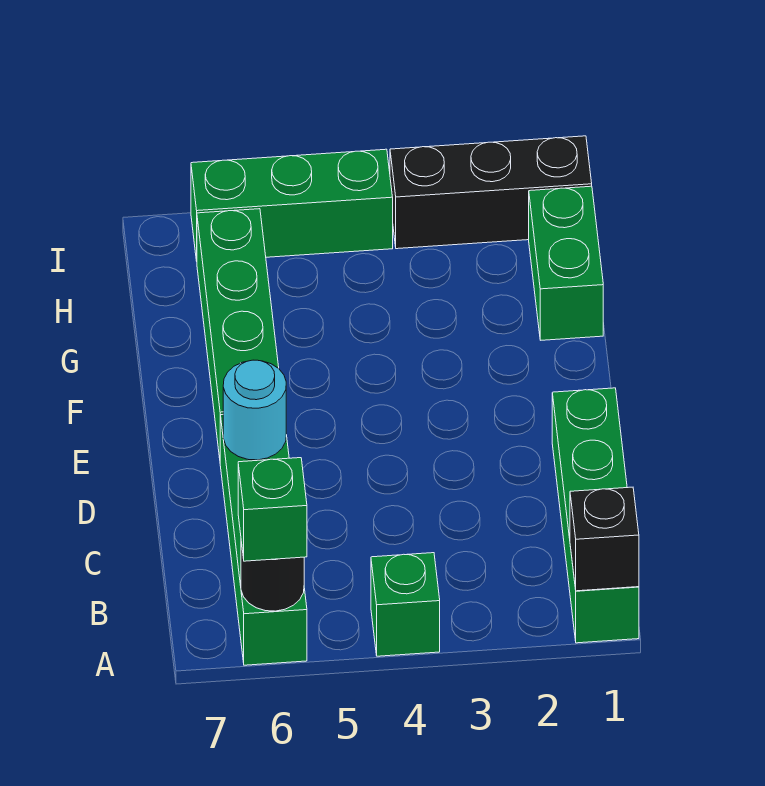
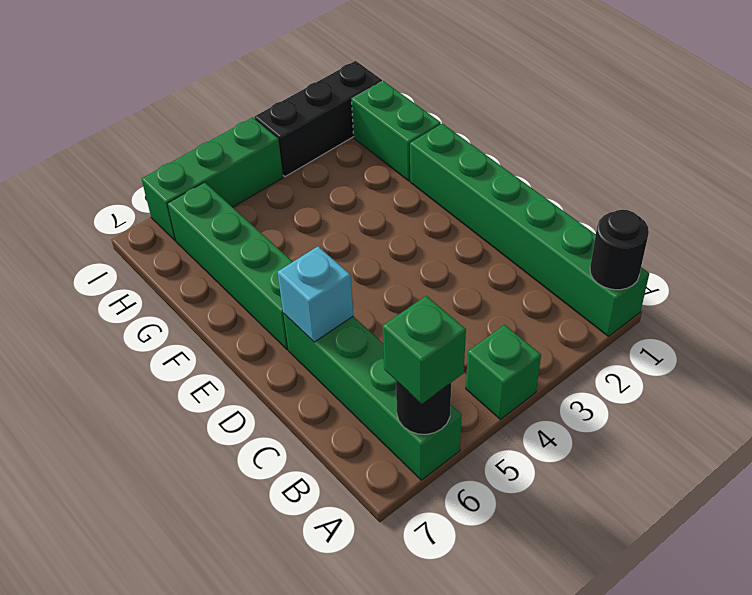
green brick A1:D1 level 1 -> green brick A1:F1 level 1
black brick A1 level 2 -> black round brick A1 level 2
cyan round brick D6 level 2 -> cyan brick D6 level 2

